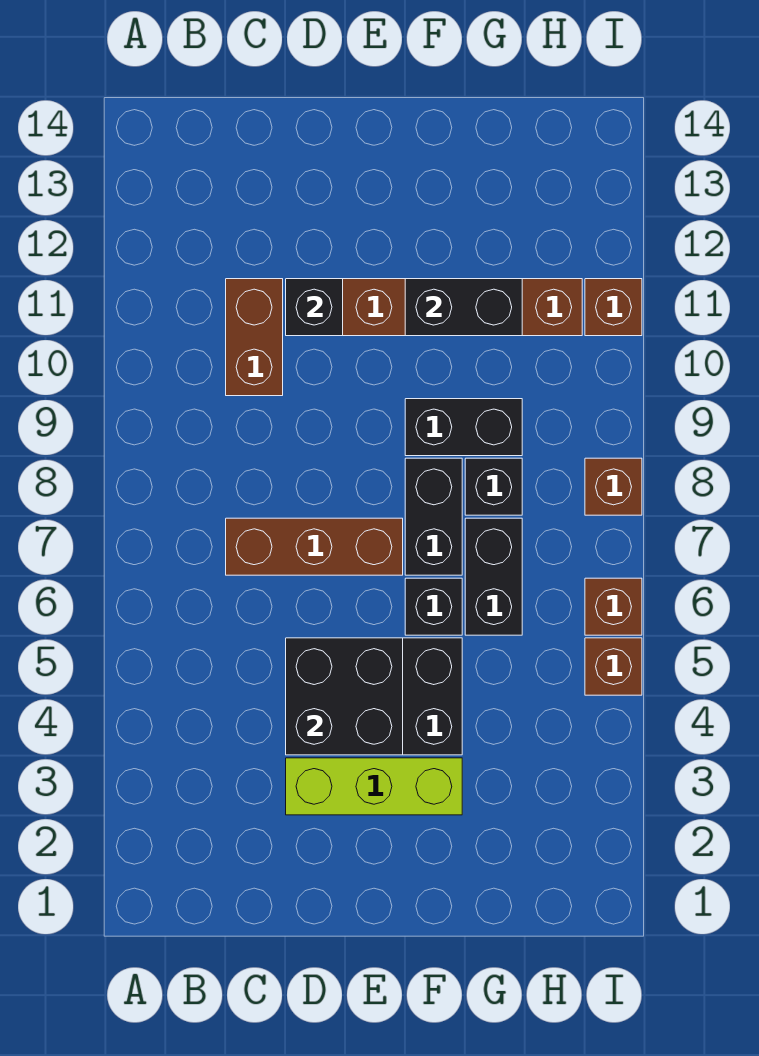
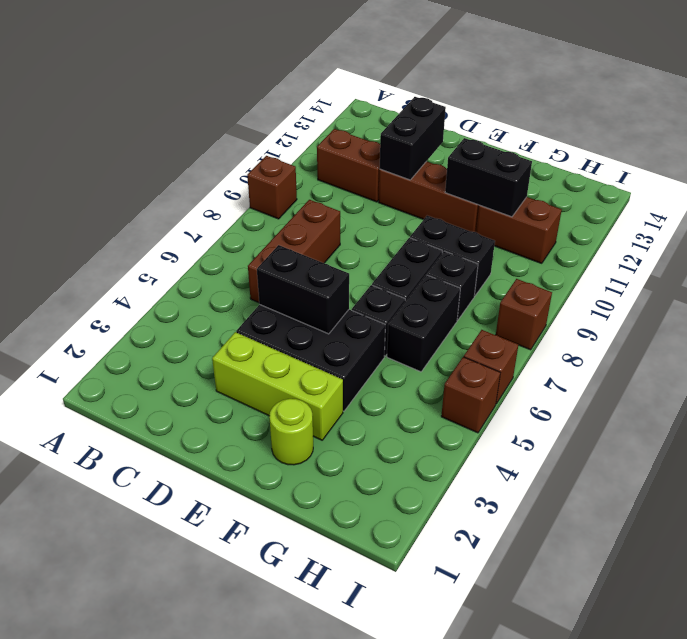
brown brick C7:E7 level 1 -> brown brick C6:C8 level 1
brown brick C10:C11 level 1 -> brown brick B11:C11 level 1
black brick D4:E5 level 2 -> black brick D5:E5 level 2
black brick D11 level 2 -> black brick D11:D12 level 2
none -> lime round brick F2 level 1
brown brick I11 level 1 -> brown brick A9 level 1

